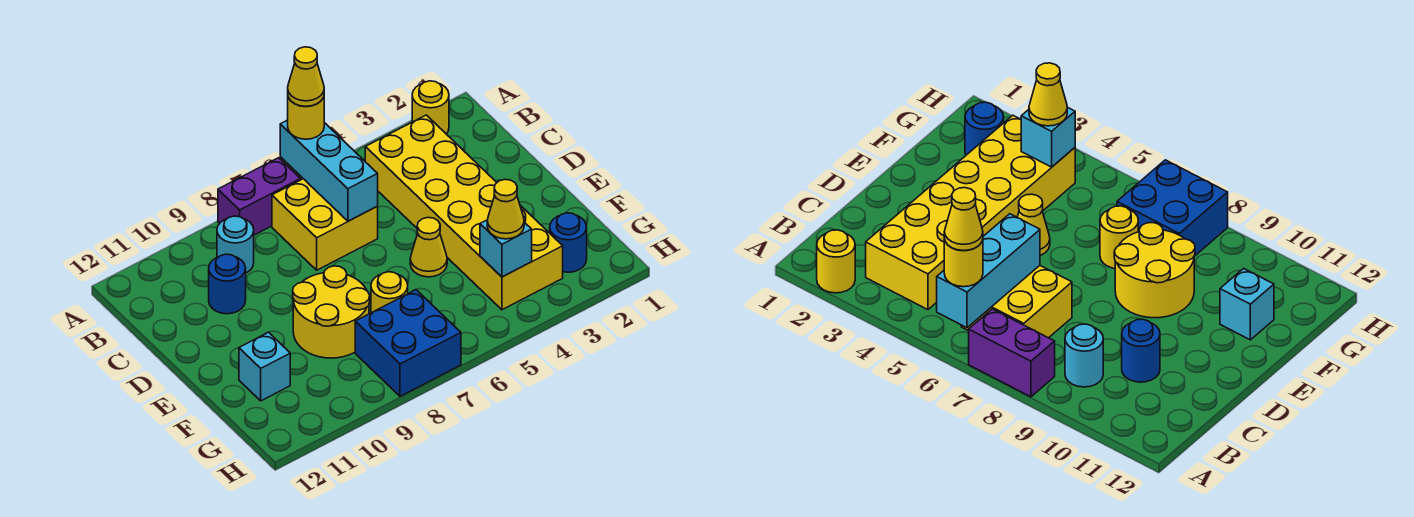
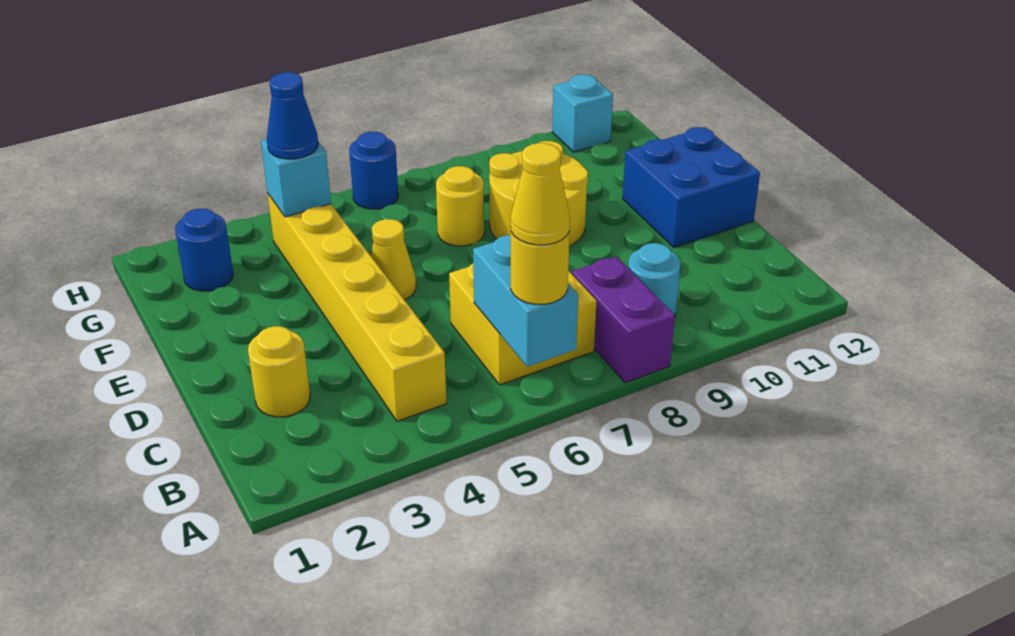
yellow round brick A2 level 1 -> yellow round brick C2 level 1
cyan brick A6:C6 level 2 -> cyan brick A6:B6 level 2
purple brick A7:A8 level 1 -> purple brick A8:B8 level 1
yellow brick B3:G4 level 1 -> yellow brick B4:G4 level 1
blue round brick C10 level 1 -> blue round brick H6 level 1
cyan brick F11 level 1 -> cyan brick H11 level 1
yellow cone G4 level 3 -> blue cone G4 level 3
blue brick G7:H8 level 1 -> blue brick D11:E12 level 1

